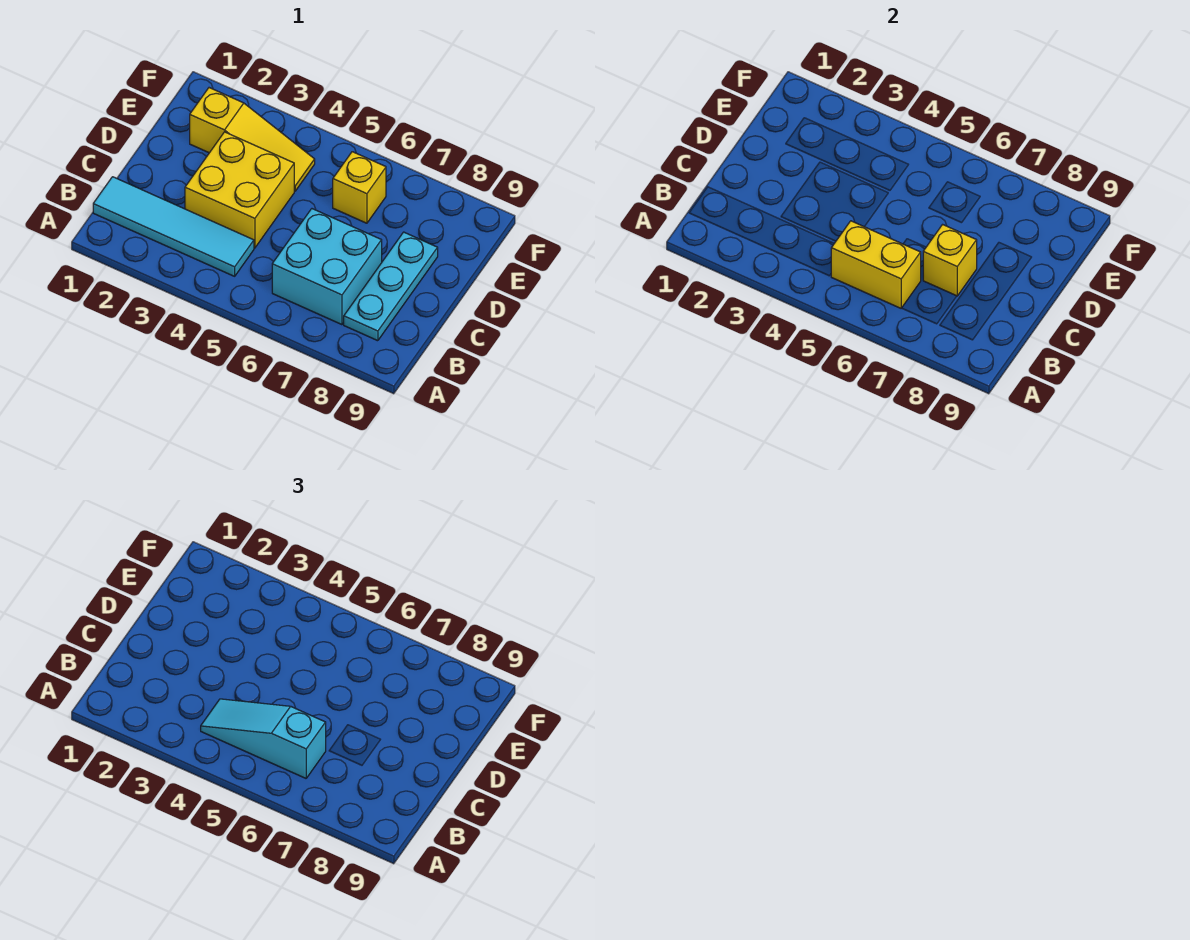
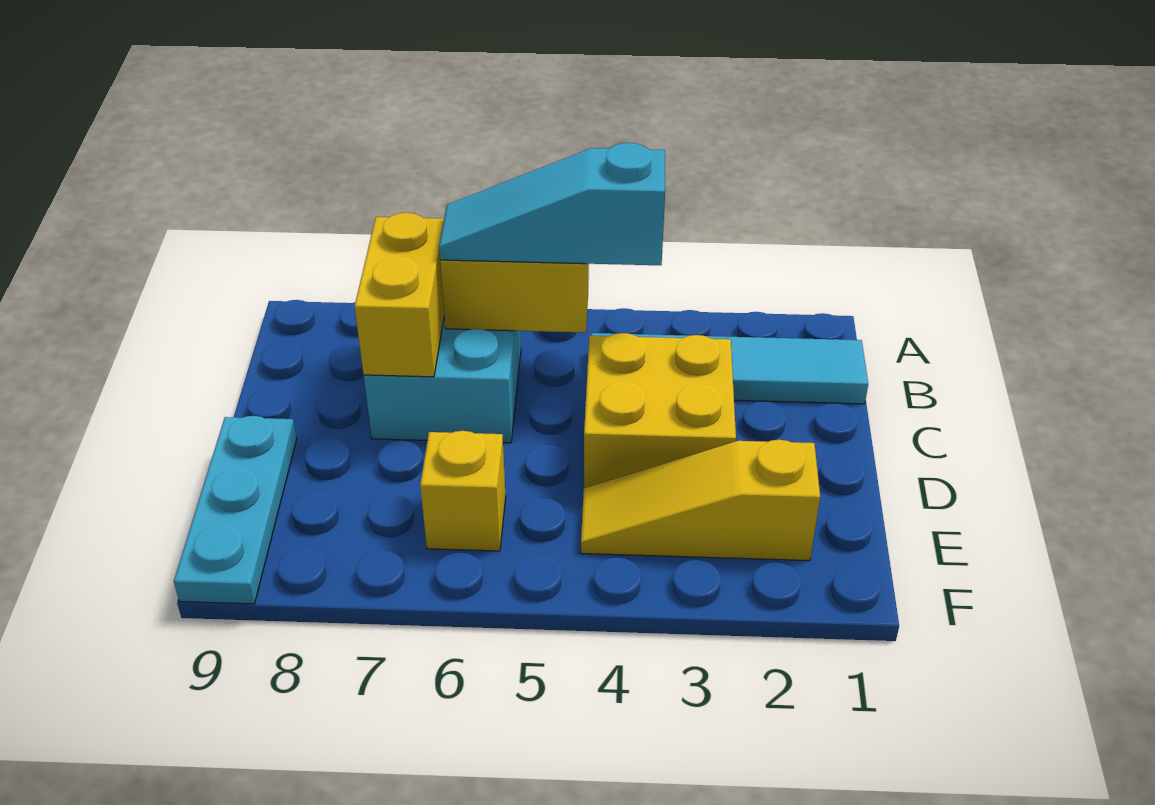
cyan slope B4:B6 level 3 top 6 -> cyan slope B4:B6 level 3 top 4
cyan plate B8:D8 level 1 -> cyan plate D9:F9 level 1
yellow brick C7 level 2 -> yellow brick B7:C7 level 2

